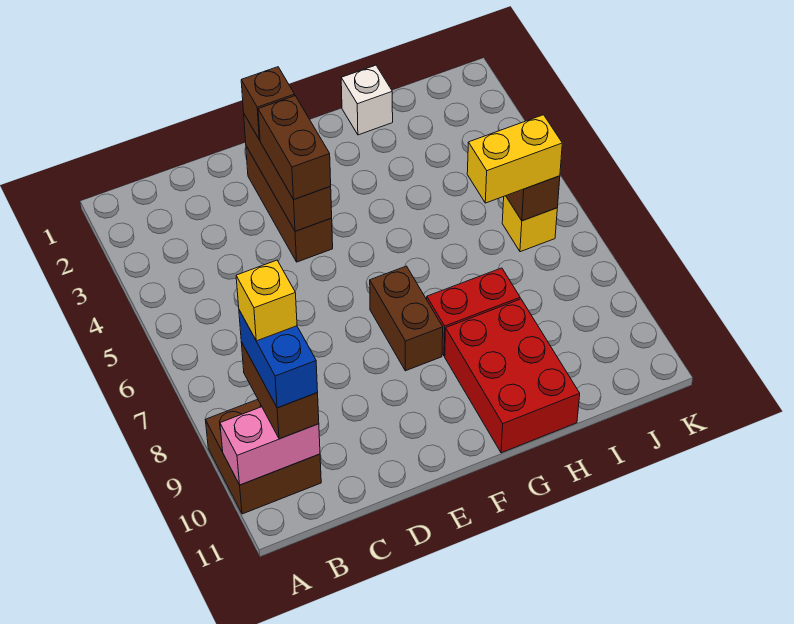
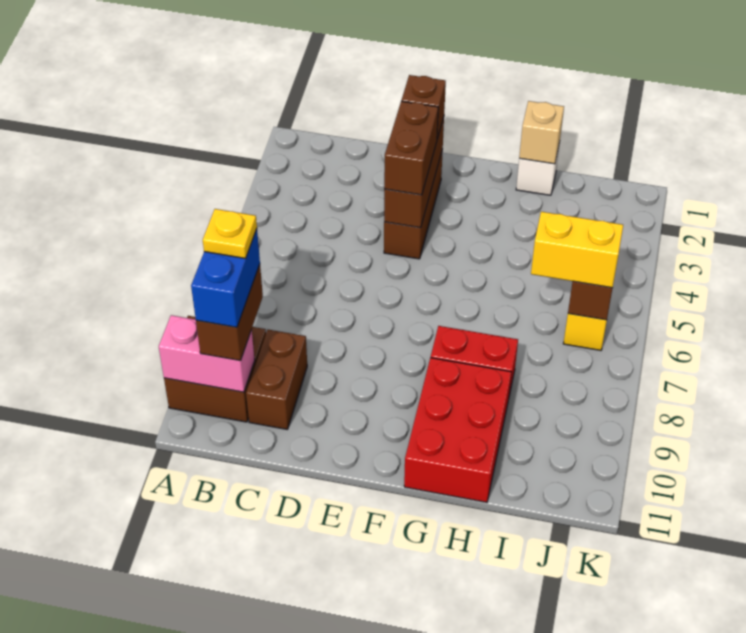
yellow brick B9 level 5 -> yellow plate B9 level 5
brown brick F7:F8 level 1 -> brown brick C9:C10 level 1
none -> tan brick H1 level 2

